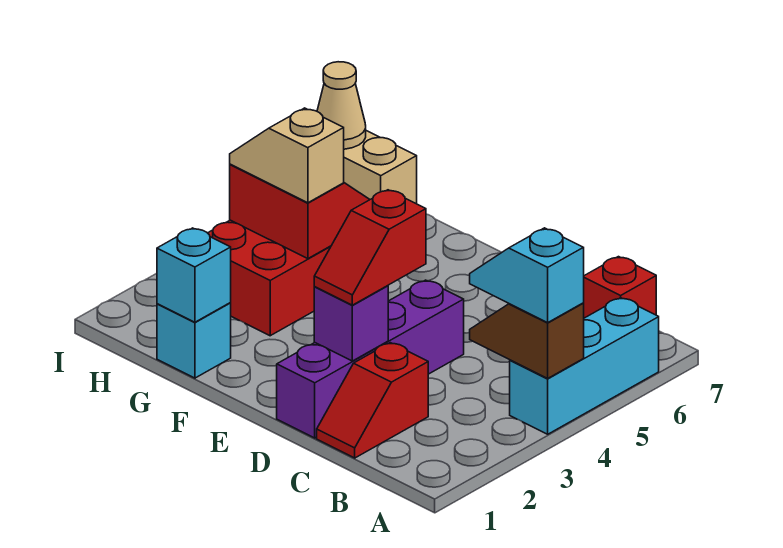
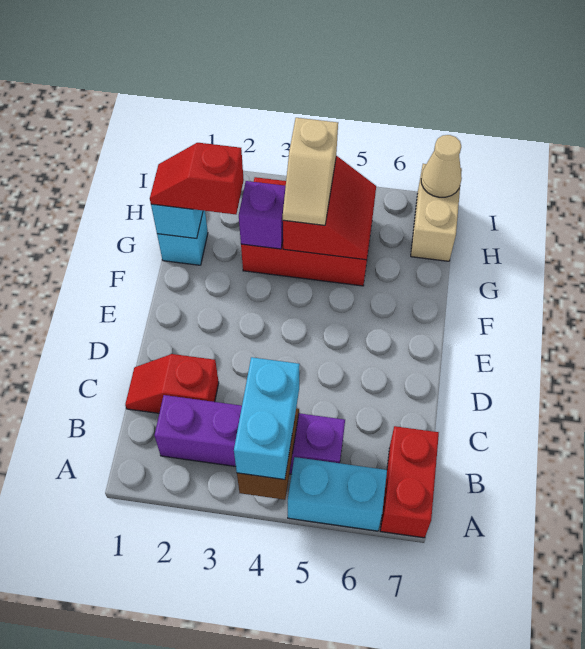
cyan brick A4:A6 level 1 -> cyan brick A5:A6 level 1
cyan slope A4:B4 level 3 top A -> cyan brick A4:B4 level 3
red brick B7 level 1 -> red brick A7:B7 level 1
purple brick D1:D4 level 1 -> purple brick B2:B5 level 1
purple brick D2 level 2 -> purple brick G3 level 2
red slope D2:D3 level 3 top 3 -> red slope G1:G2 level 3 top 2
tan slope G4:H4 level 3 top G -> tan slope G4:H4 level 3 top H

